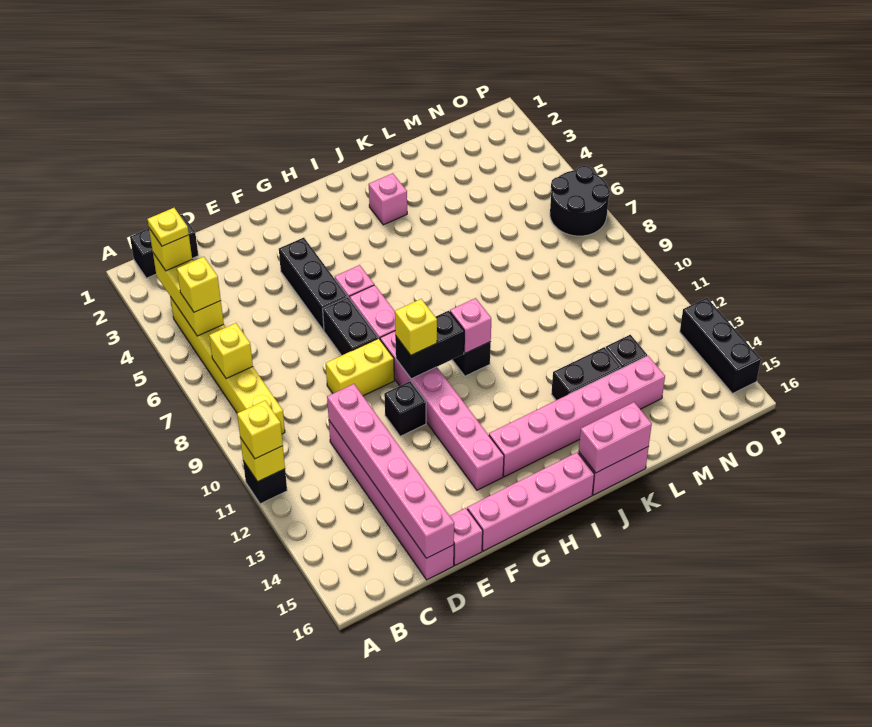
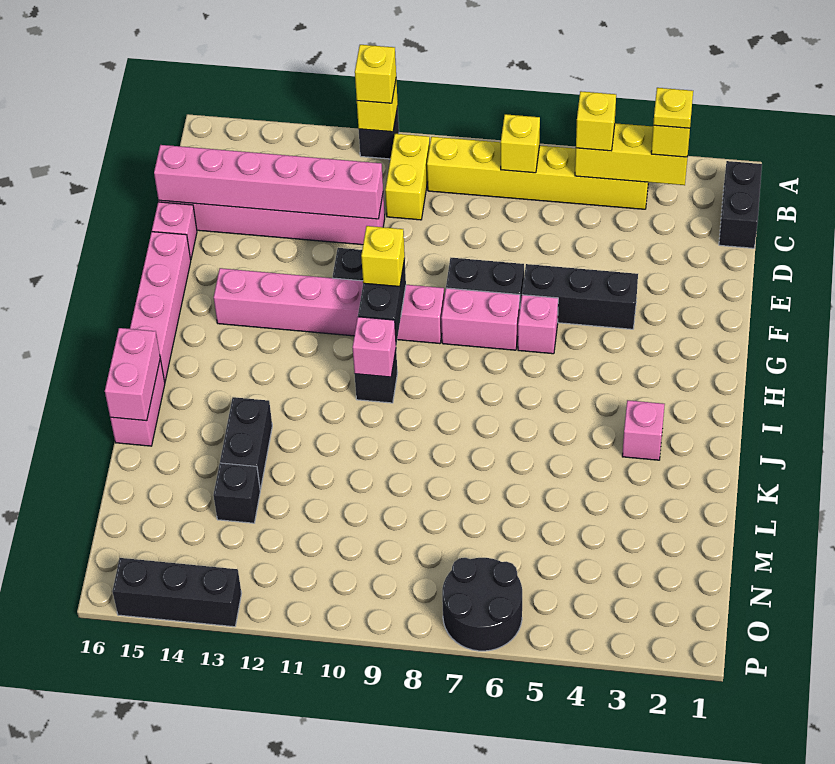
yellow brick E9:F9 level 1 -> yellow brick B10:C10 level 1
pink brick H14:M14 level 1 -> none

